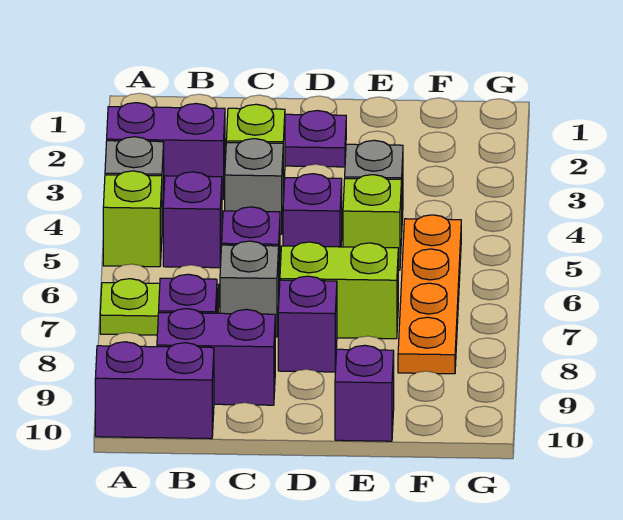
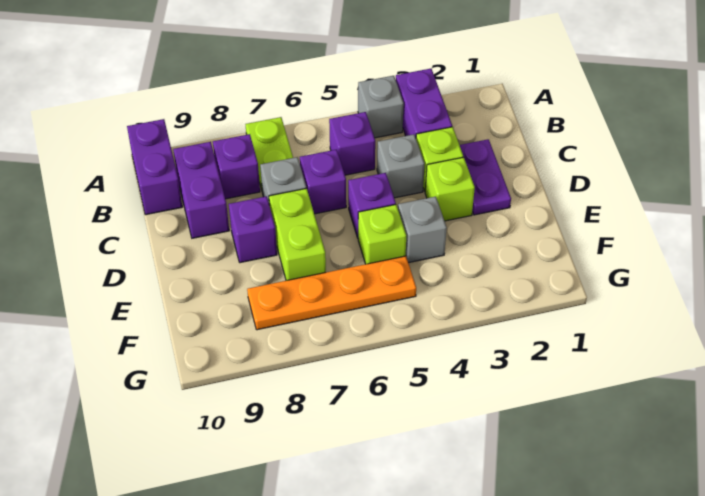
lime brick A5 level 1 -> lime brick D3 level 1
purple brick E10 level 1 -> none

